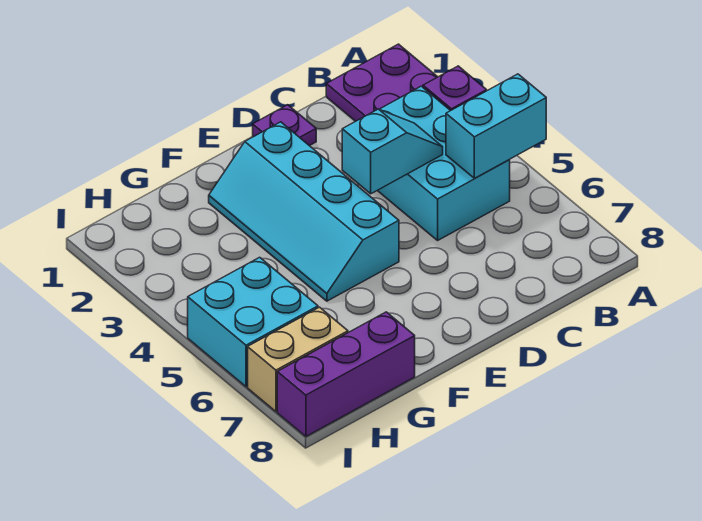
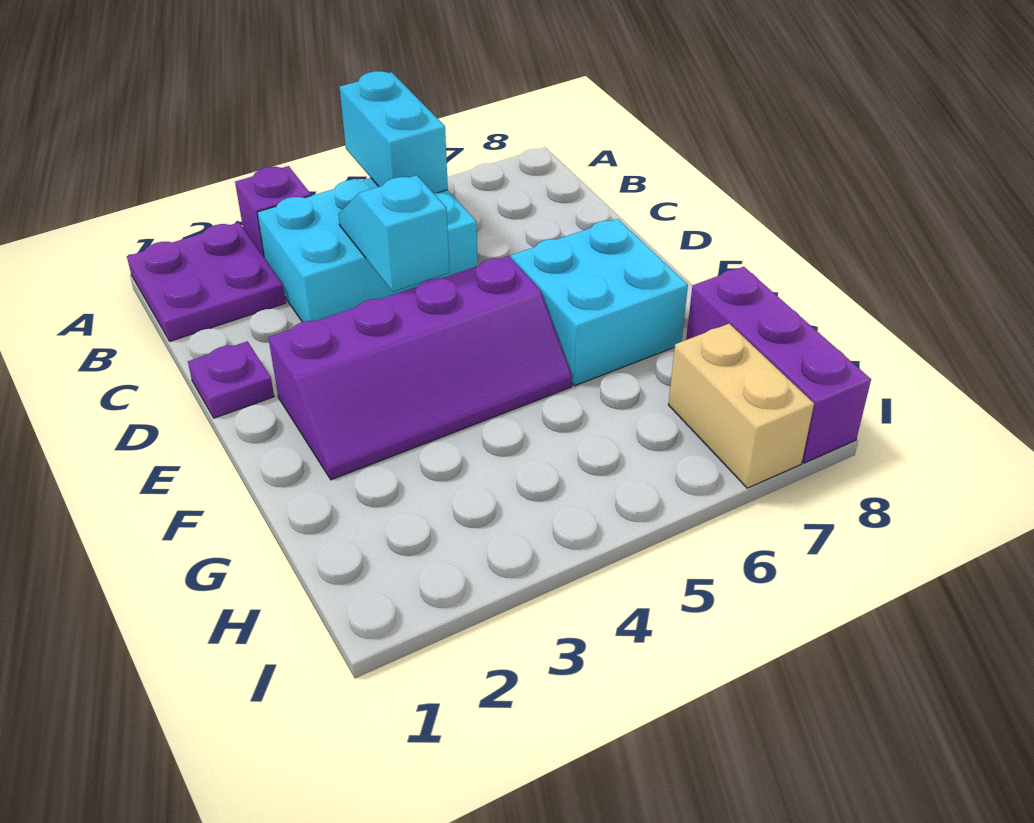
cyan slope E2:F5 level 1 top E -> purple slope E2:F5 level 1 top E
cyan brick H5:I6 level 1 -> cyan brick E6:F7 level 1

